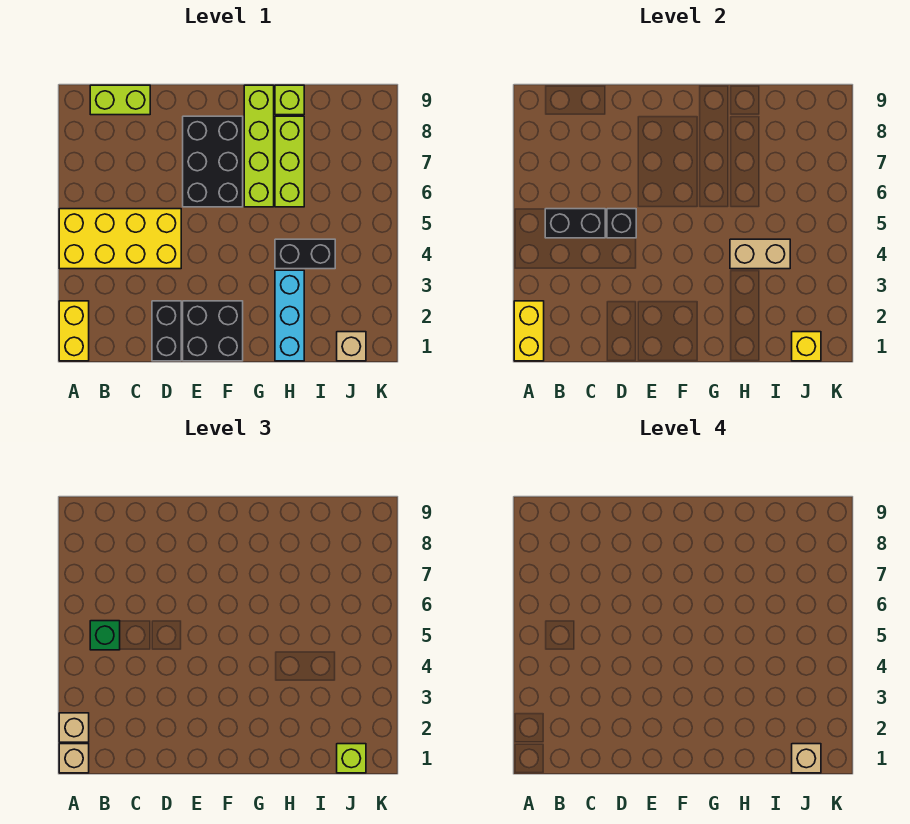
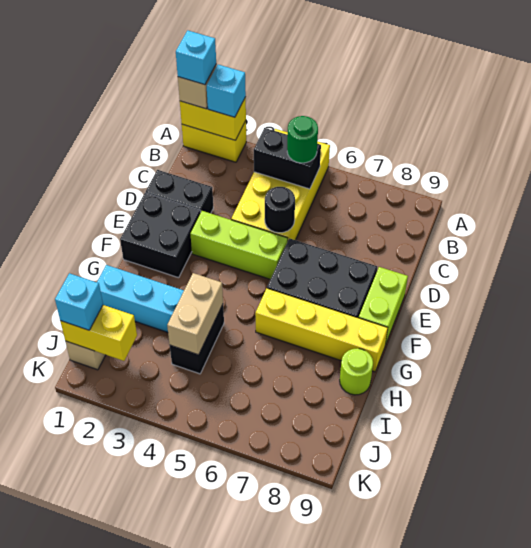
none -> cyan brick A1 level 4
tan brick A2 level 3 -> cyan brick A2 level 3
black brick B5:C5 level 2 -> black brick B4:B5 level 2
green brick B5 level 3 -> green round brick B5 level 3
lime brick B9:C9 level 1 -> lime brick E9:F9 level 1
black brick D5 level 2 -> black round brick D5 level 2
lime brick G6:G9 level 1 -> yellow brick G6:G9 level 1
lime brick H6:H8 level 1 -> lime brick E3:E5 level 1
lime brick H9 level 1 -> lime round brick H9 level 1
yellow brick J1 level 2 -> yellow brick J1:J2 level 2
lime brick J1 level 3 -> cyan brick J1 level 3
tan brick J1 level 4 -> none

